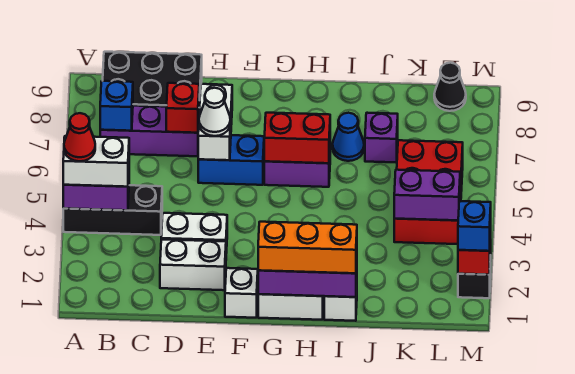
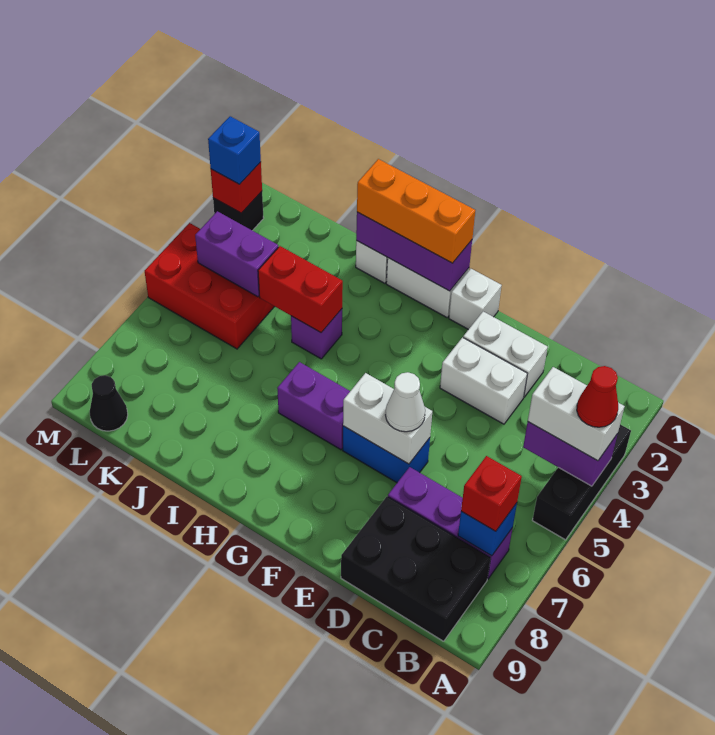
black brick A4:C4 level 1 -> black brick A3:A5 level 1
red brick D7 level 2 -> red brick B7 level 3
white brick E6:E7 level 2 -> white brick E6:F6 level 2
red brick G6:H6 level 2 -> red brick I4:J4 level 2
blue cone I7 level 1 -> none
purple brick J7 level 1 -> purple brick I4 level 1
red brick K4:L6 level 1 -> red brick K4:M5 level 1

